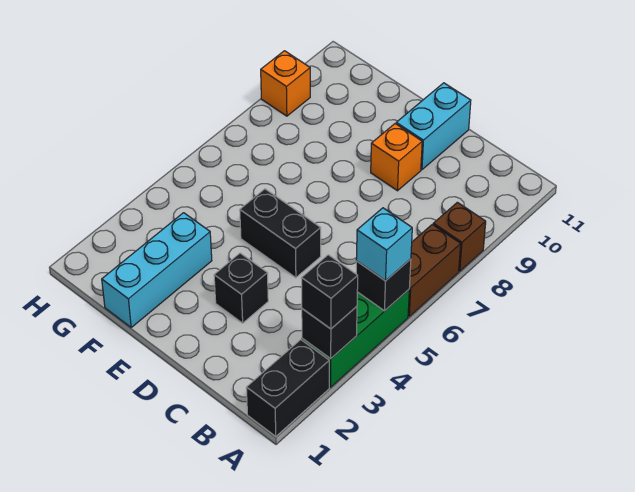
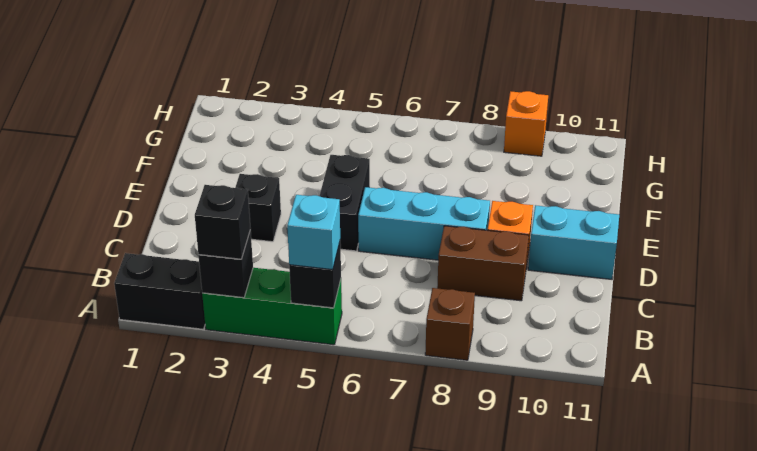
brown brick A6:A7 level 1 -> brown brick C8:C9 level 1
cyan brick F1:F3 level 1 -> cyan brick D6:D8 level 1

